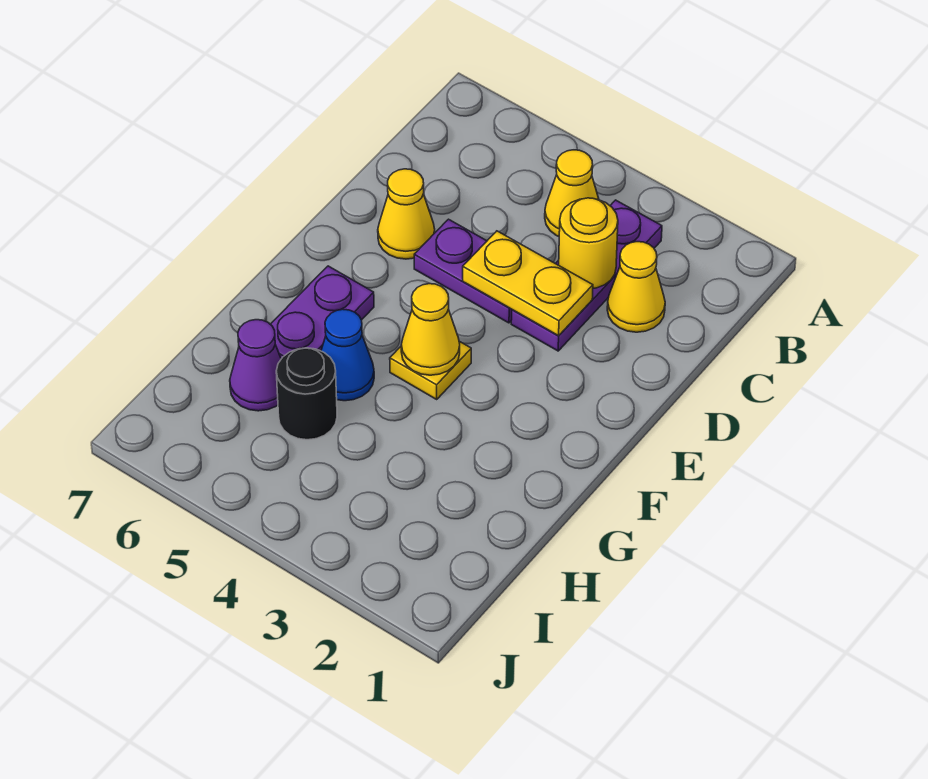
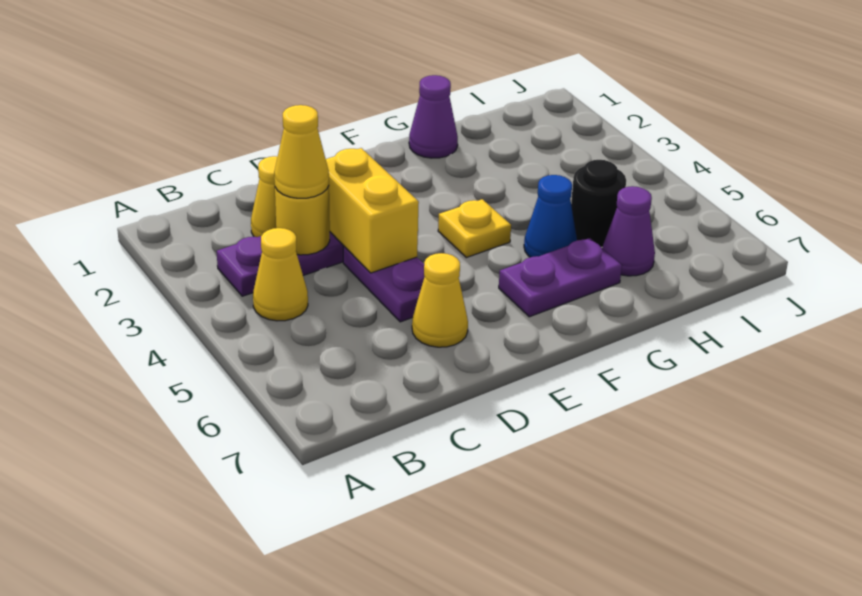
yellow plate D3:D4 level 2 -> yellow brick D3:D4 level 2
yellow cone F4 level 2 -> yellow cone C3 level 3
none -> purple cone G1 level 1

